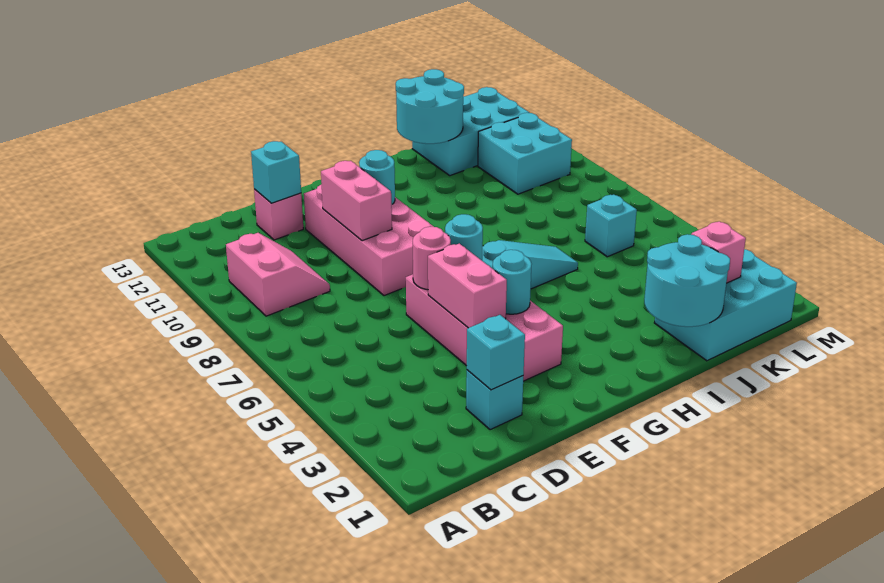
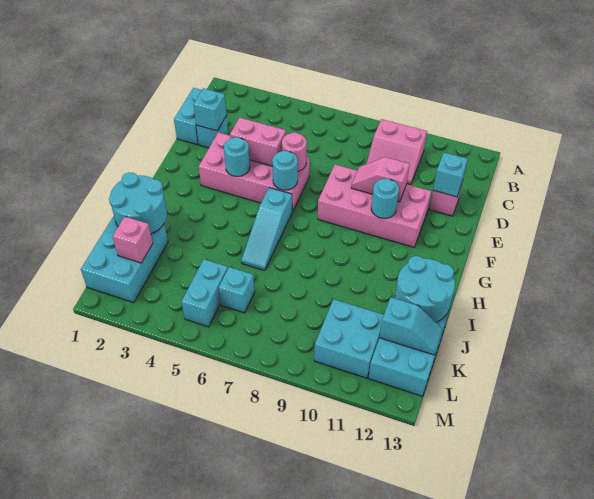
none -> cyan brick C1:D1 level 1
pink brick E9:E10 level 2 -> pink slope E9:E10 level 2 top 10
none -> cyan brick K5:L5 level 1
none -> cyan slope K12:K13 level 2 top 12

